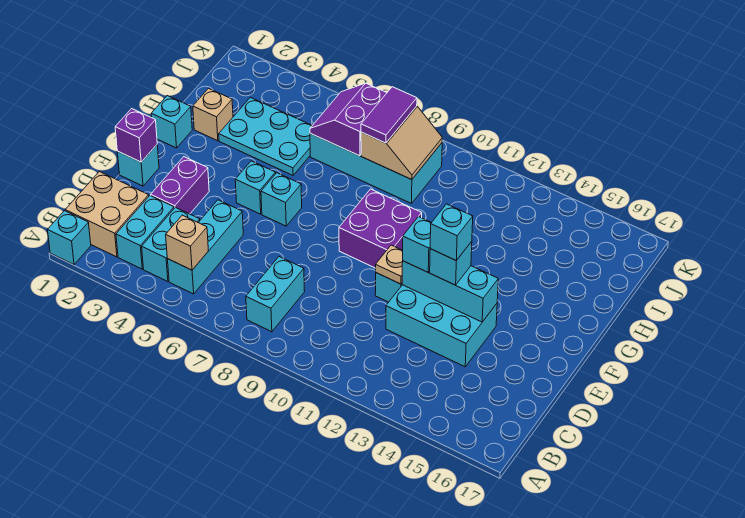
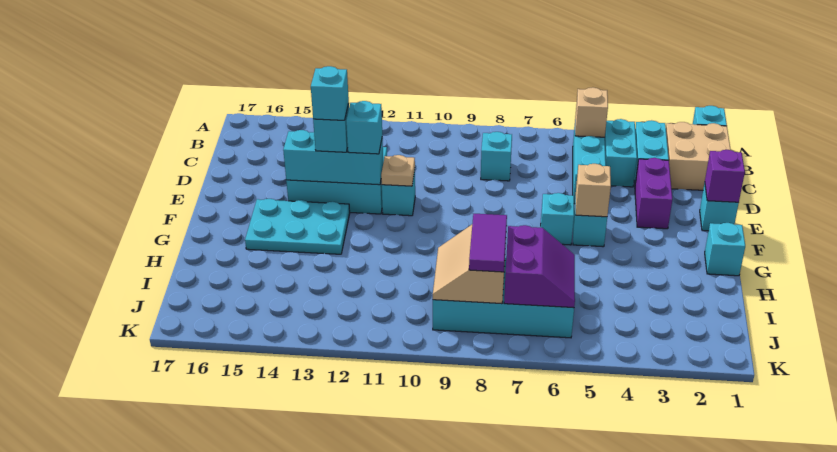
cyan brick B8:C8 level 1 -> cyan brick C8 level 1
purple brick F9:G10 level 1 -> none
tan brick H2 level 1 -> tan brick F5 level 2
cyan plate H3:I5 level 1 -> cyan plate F13:G15 level 1

